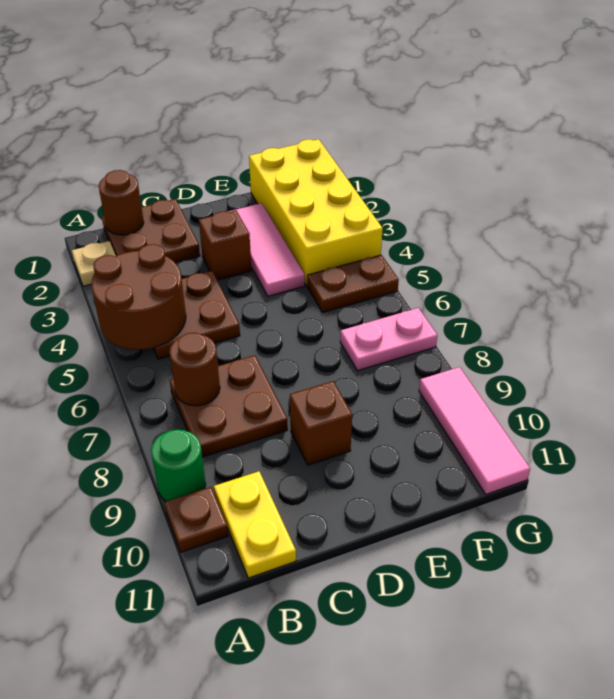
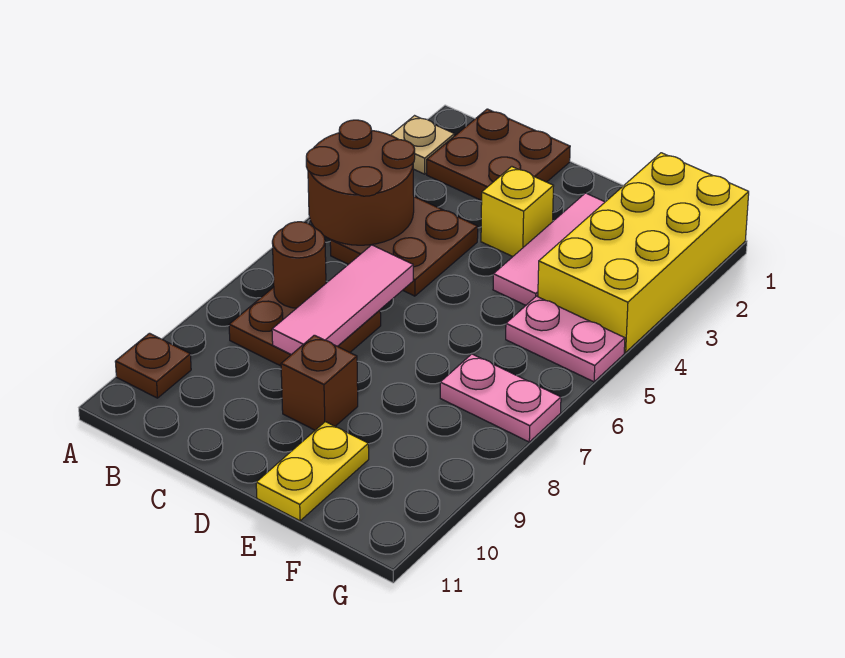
green round brick A9 level 1 -> none
brown round brick B1 level 2 -> none
yellow plate B10:B11 level 1 -> yellow plate E10:E11 level 1
brown brick D3 level 1 -> yellow brick D3 level 1
brown plate F5:G5 level 1 -> pink plate F5:G5 level 1
pink tile G9:G11 level 1 -> pink tile C6:C8 level 2

